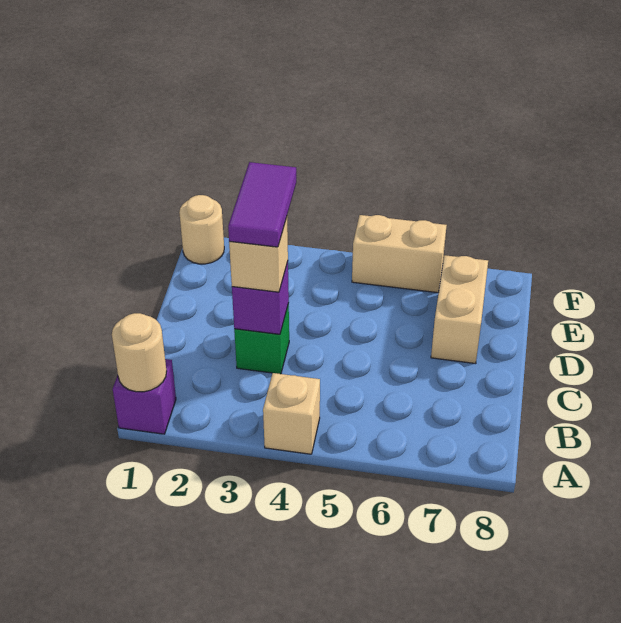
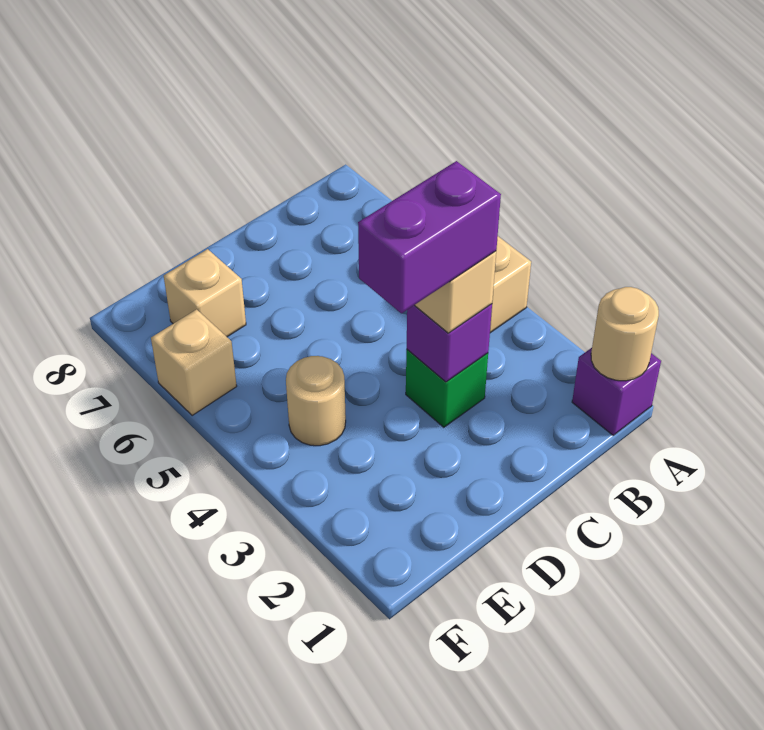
purple tile C3:D3 level 4 -> purple brick C3:D3 level 4
tan brick D7:E7 level 1 -> tan brick E7 level 1
tan round brick F1 level 1 -> tan round brick E4 level 1
tan brick F5:F6 level 1 -> tan brick F6 level 1

